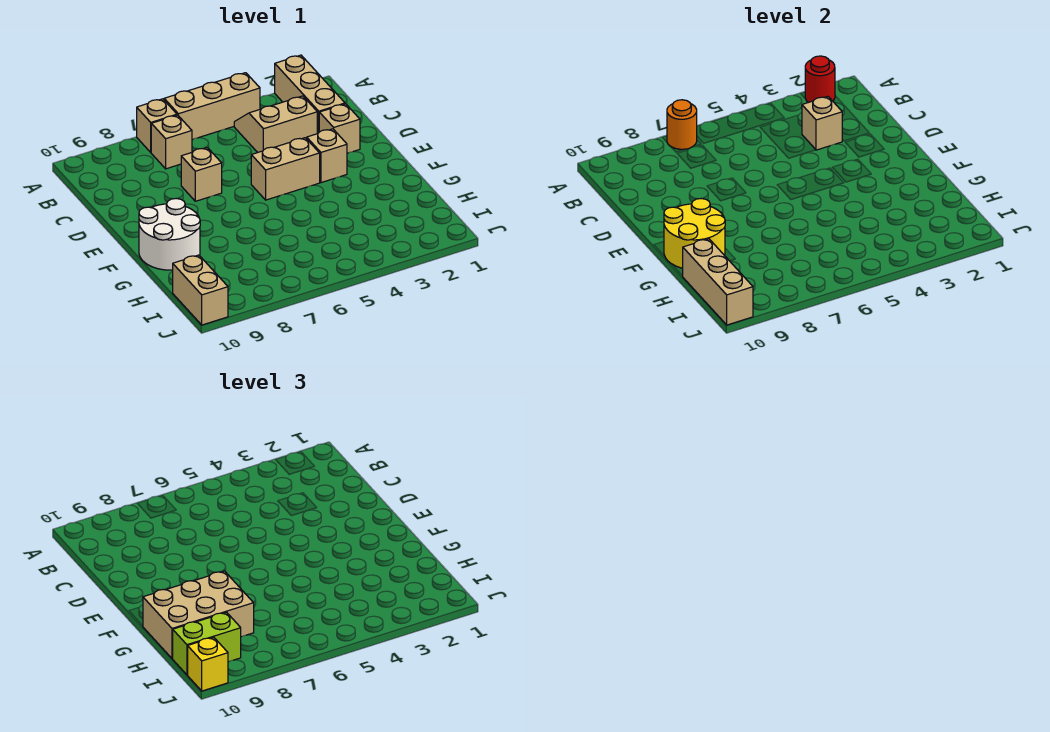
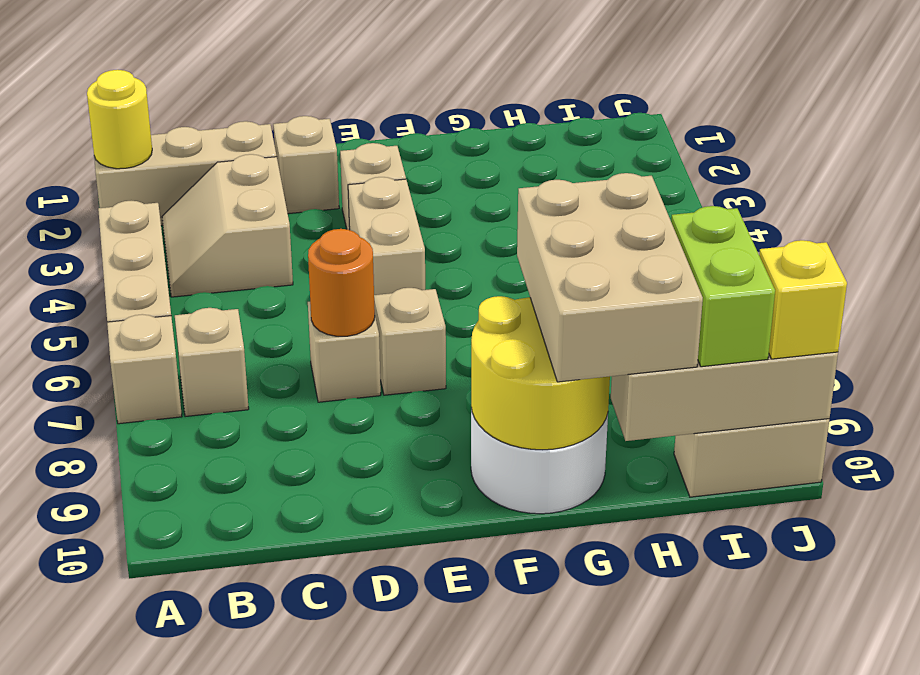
red round brick A2 level 2 -> yellow round brick A2 level 2
orange round brick A7 level 2 -> orange round brick D7 level 2
tan brick C3 level 2 -> tan brick E7 level 1

